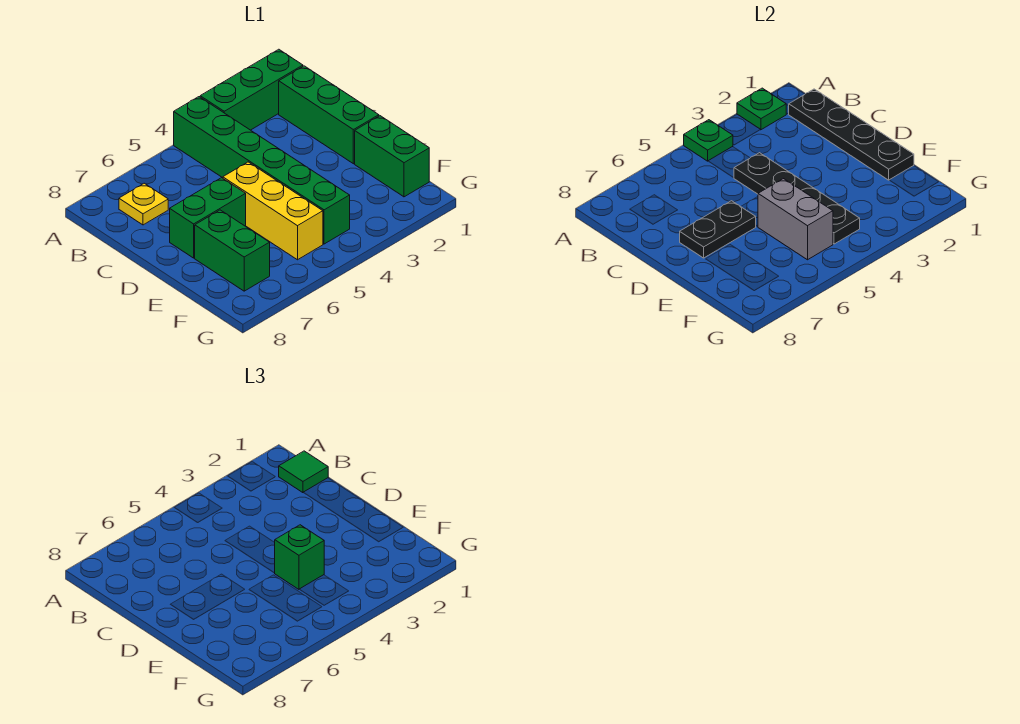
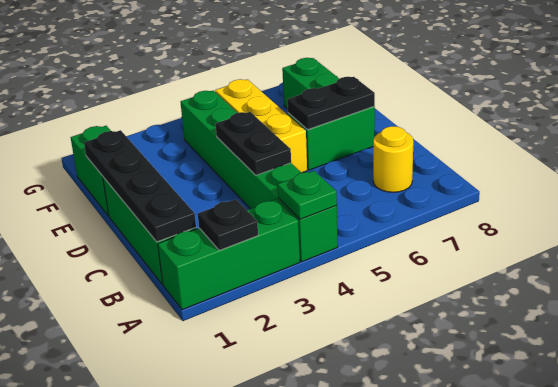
green plate A2 level 2 -> black plate A2 level 2
green tile B1 level 3 -> none
yellow plate B7 level 1 -> yellow round brick B7 level 1
black plate C4:F4 level 2 -> black plate C4:D4 level 2
green brick E4 level 3 -> none
grey brick E5:F5 level 2 -> none

